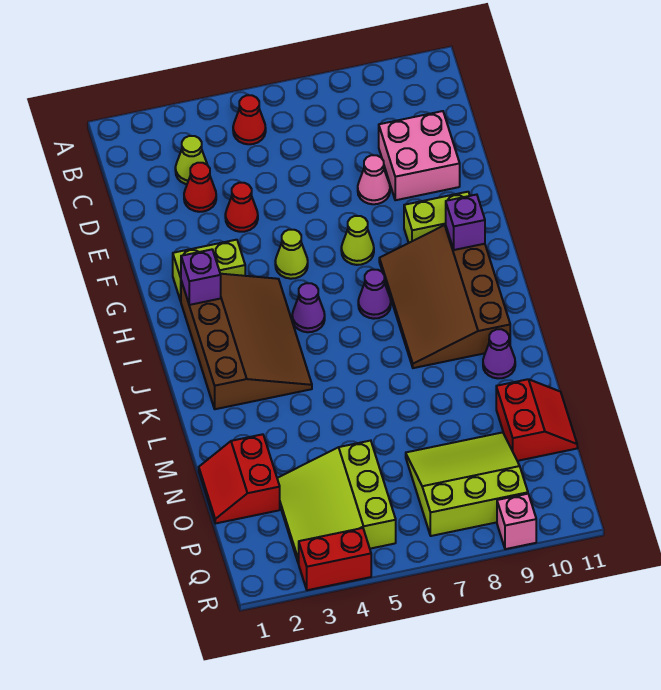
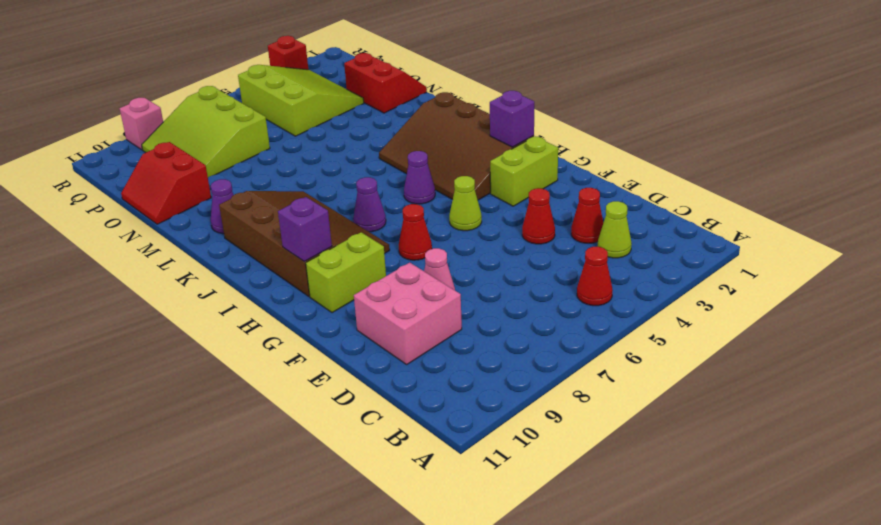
lime cone G7 level 1 -> red cone G7 level 1
lime slope O7:Q9 level 1 top Q -> lime slope O7:Q9 level 1 top 7
red brick R3:R4 level 1 -> red brick R3 level 1

